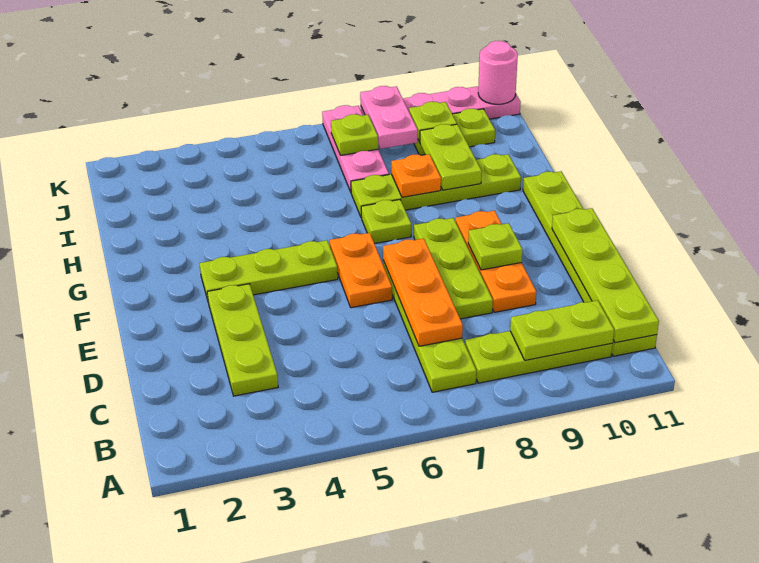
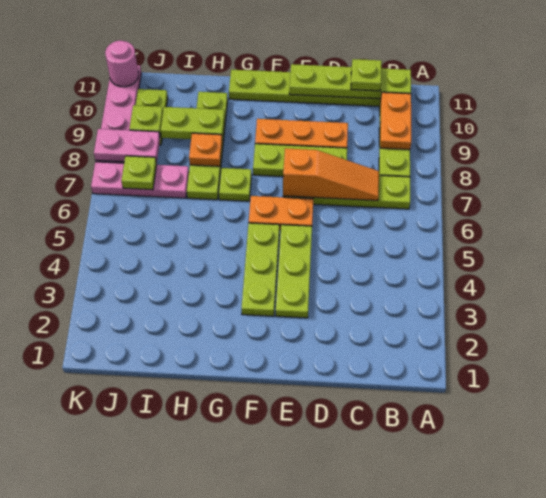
lime plate B9:B10 level 2 -> orange plate B9:B10 level 2
lime plate C3:E3 level 1 -> lime plate E3:E5 level 1
orange plate C7:E7 level 2 -> orange slope C7:E7 level 2 top E
lime plate E9 level 2 -> lime plate C11 level 3

